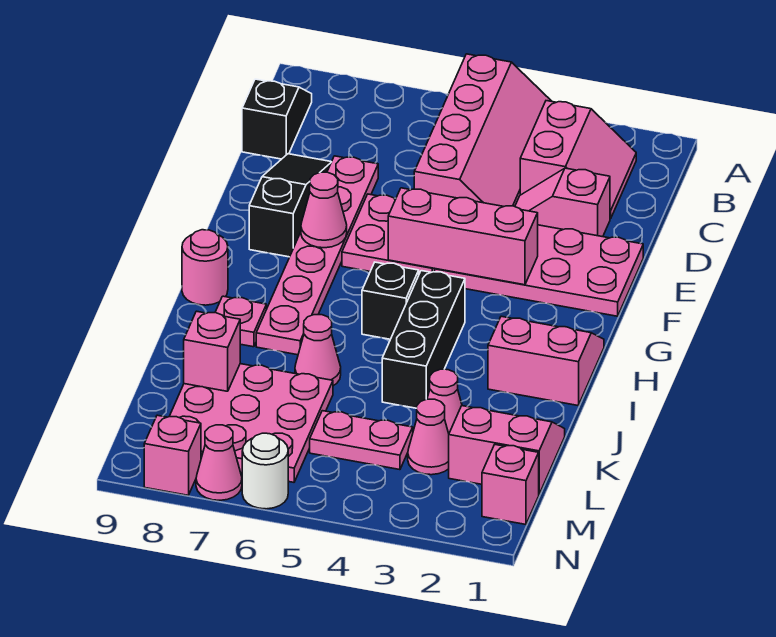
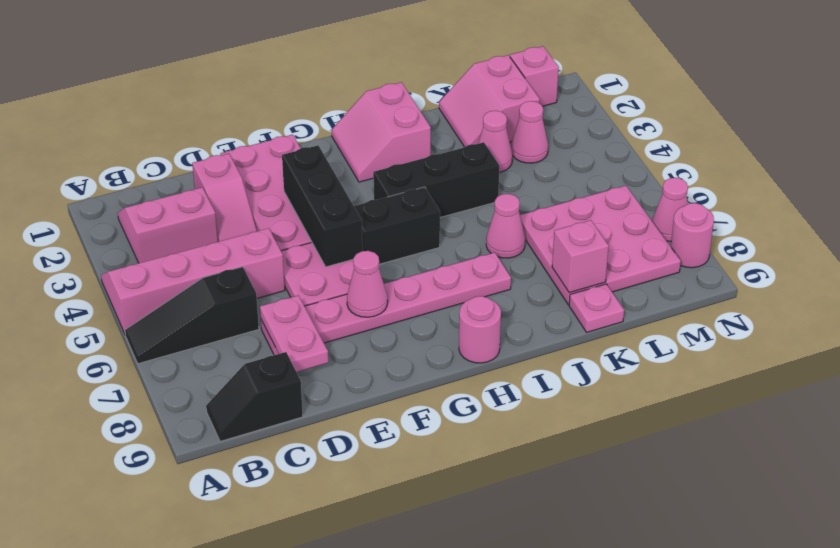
black slope D8:F8 level 1 top F -> black slope A6:C6 level 1 top C
pink brick F3:F5 level 2 -> black brick F3:F5 level 2
black brick H5 level 1 -> black brick G5:H5 level 1
pink plate I8 level 1 -> pink plate K9 level 1
pink plate L4:L5 level 1 -> pink plate D7:D8 level 2
white round brick N6 level 1 -> none
pink brick N8 level 1 -> pink round brick N8 level 1

